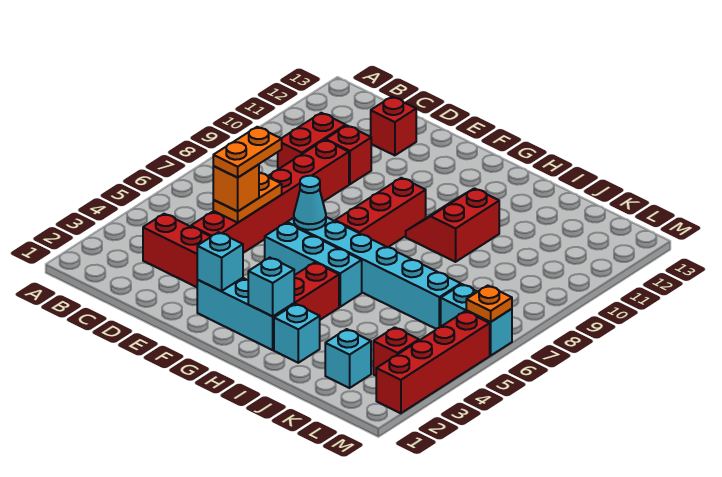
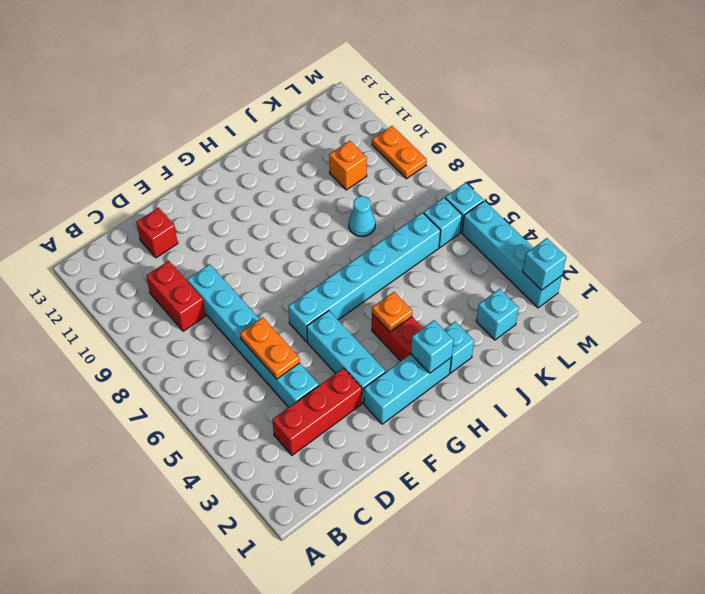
red brick D4:D9 level 1 -> cyan brick D4:D9 level 1
orange brick D5 level 3 -> orange brick K10 level 1
orange plate D5:D6 level 4 -> orange plate M9:M10 level 1
red brick D10 level 1 -> none
cyan brick F2 level 2 -> cyan brick M2 level 2
cyan brick F5:H5 level 1 -> cyan brick F3:F5 level 1
cyan cone F6 level 2 -> cyan cone J8 level 1
red brick G7:G9 level 1 -> none
red slope H9:I10 level 1 top I -> none
red brick L3 level 1 -> none
red brick M2:M5 level 1 -> cyan brick M2:M5 level 1
orange plate M6 level 2 -> orange plate H4 level 2

